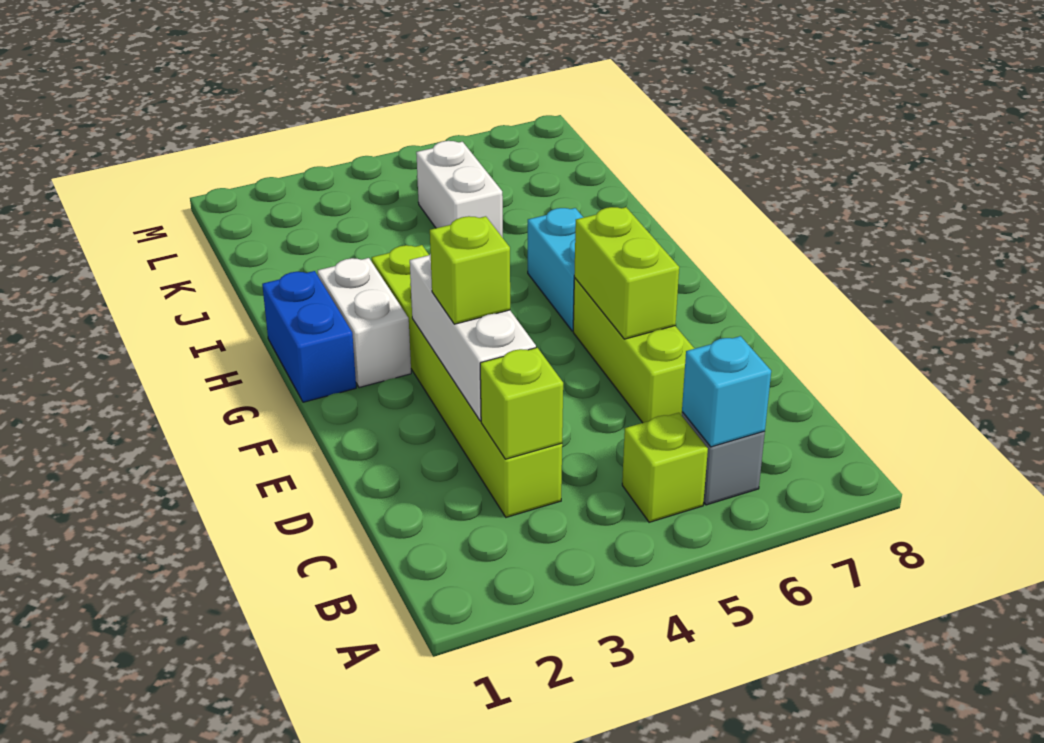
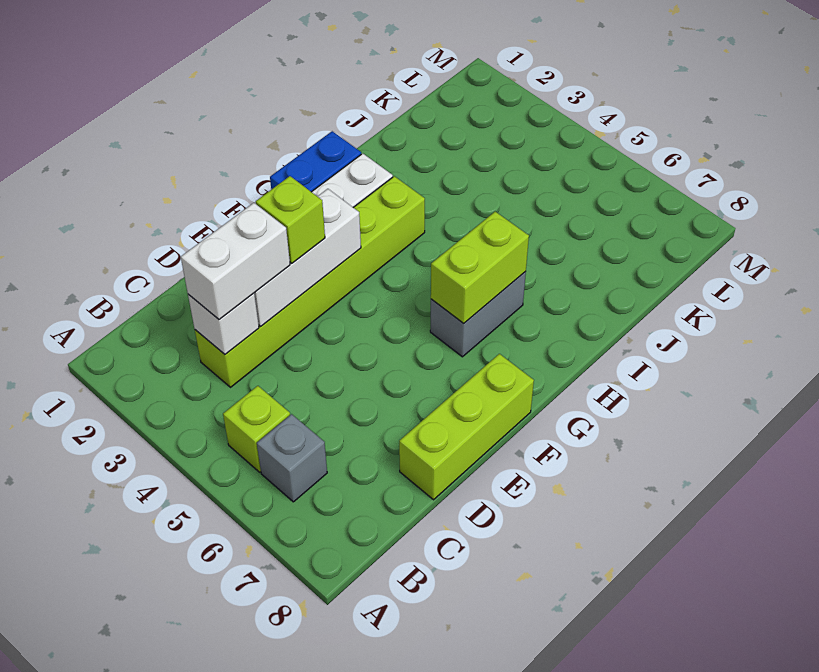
cyan brick B6 level 2 -> none
lime brick C3 level 2 -> white brick C3 level 2
lime brick D6:F6 level 1 -> lime brick D8:F8 level 1
lime brick E6:F6 level 2 -> lime brick G6:H6 level 2
cyan brick G6:H6 level 1 -> grey brick G6:H6 level 1
white brick J5:K5 level 1 -> white brick C3:D3 level 3

